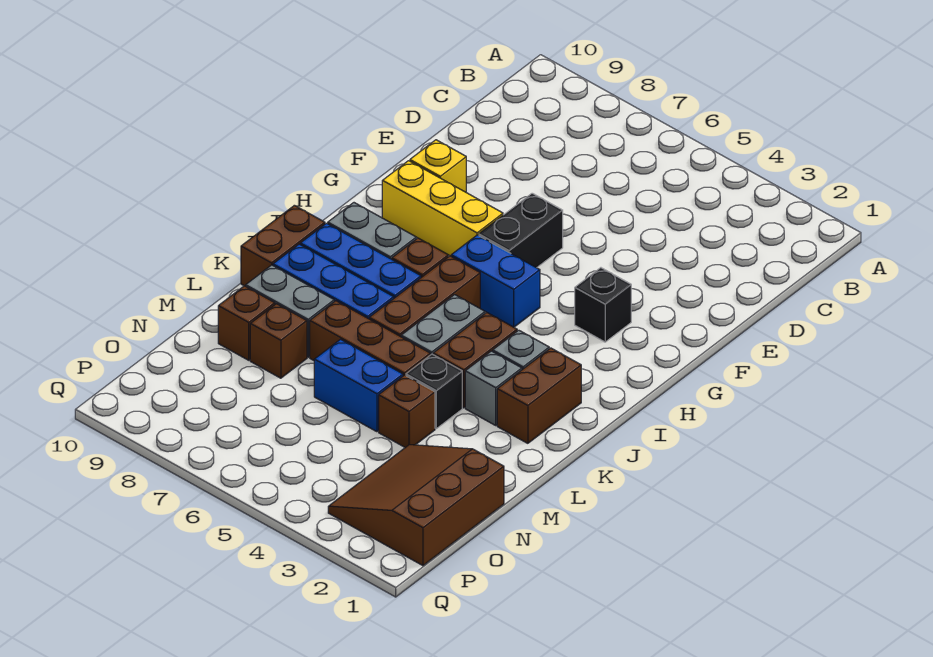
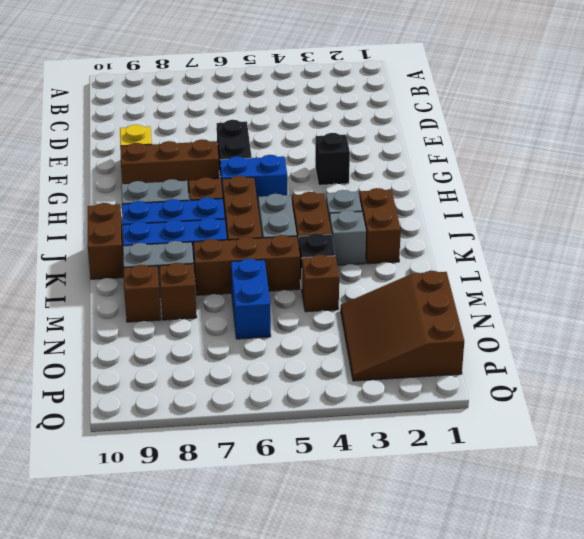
yellow brick G7:G9 level 1 -> brown brick G7:G9 level 1
blue brick M5:M6 level 1 -> blue brick M6:N6 level 1

